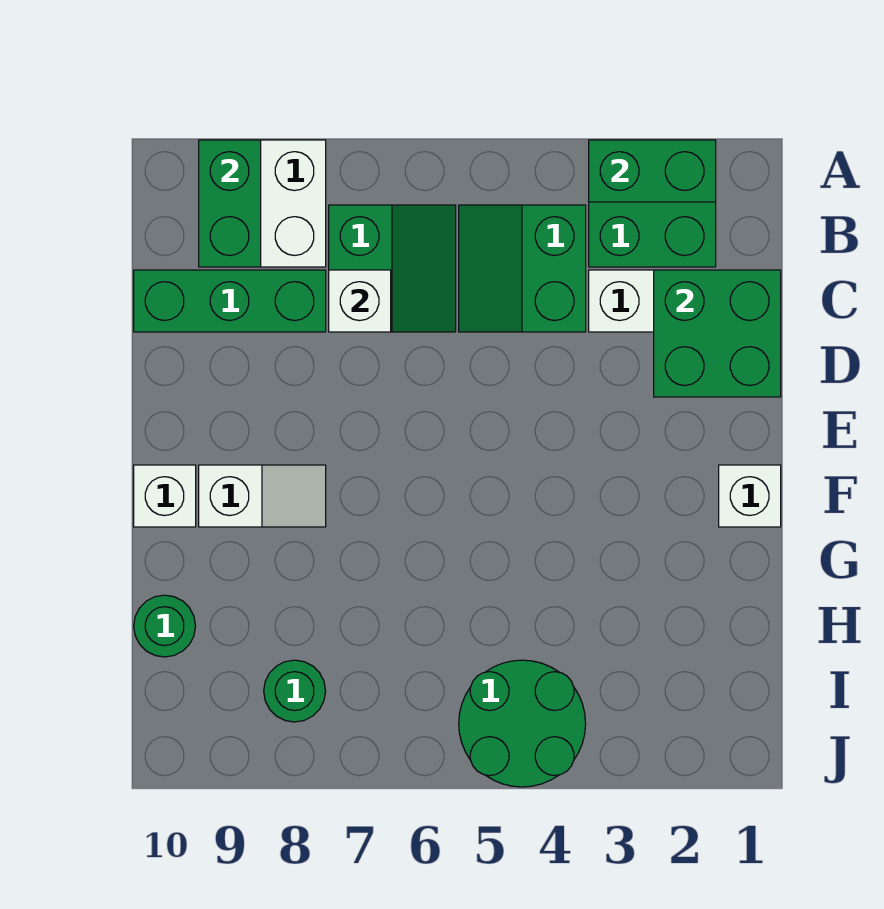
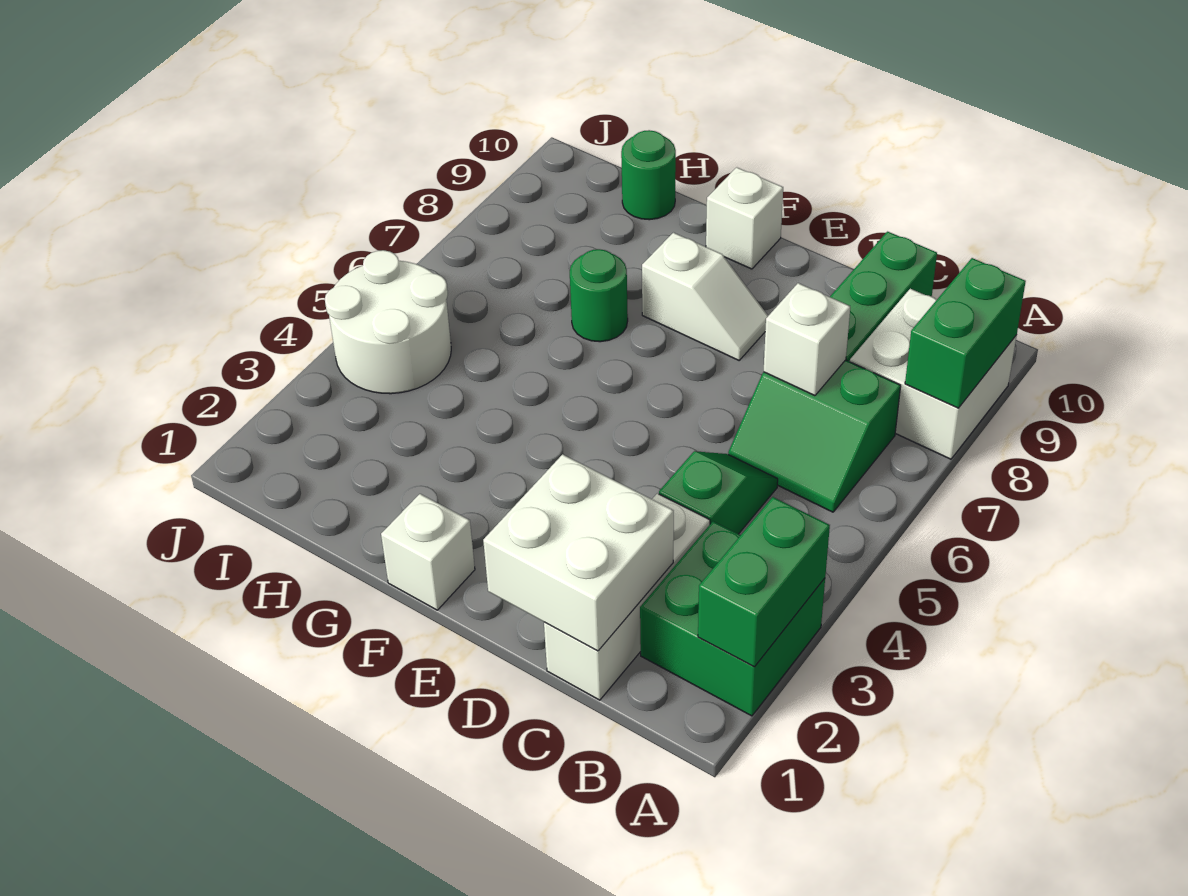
green brick A9:B9 level 2 -> green brick A8:A9 level 2
green slope B4:C5 level 1 top 4 -> green slope C4:C5 level 1 top 4
green brick C1:D2 level 2 -> white brick C1:D2 level 2
white slope F8:F9 level 1 top 9 -> white slope E8:F8 level 1 top F
green round brick I4:J5 level 1 -> white round brick I4:J5 level 1
green round brick I8 level 1 -> green round brick G7 level 1

